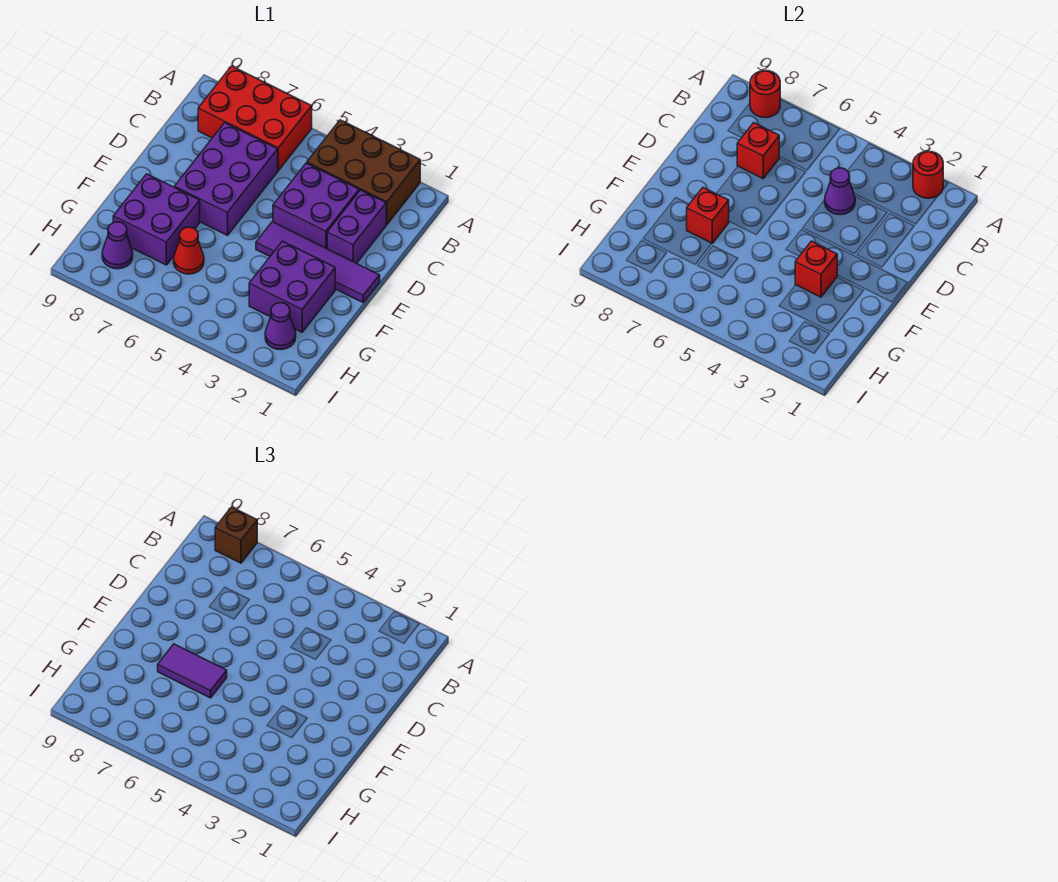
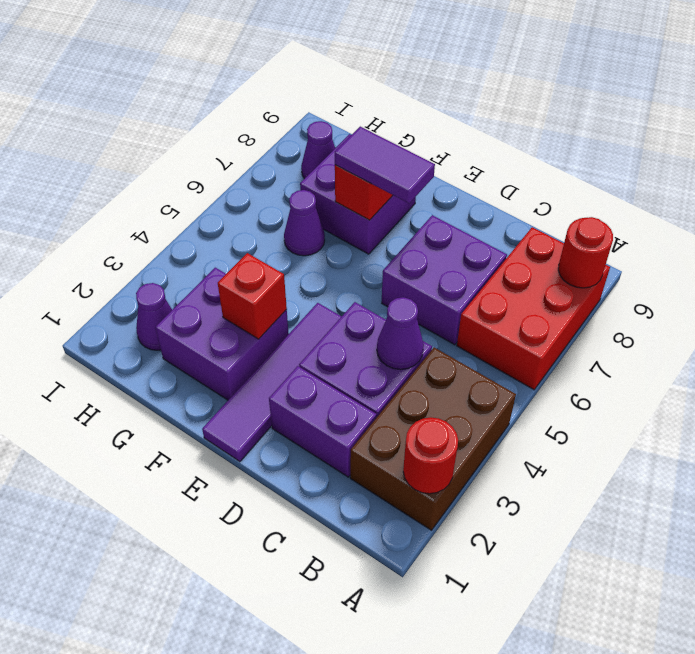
brown brick A8 level 3 -> none
purple brick C6:E7 level 1 -> purple brick C6:D7 level 1
red brick C7 level 2 -> none
purple tile F6:F7 level 3 -> purple tile E7:F7 level 3
red cone G6 level 1 -> purple cone G6 level 1

